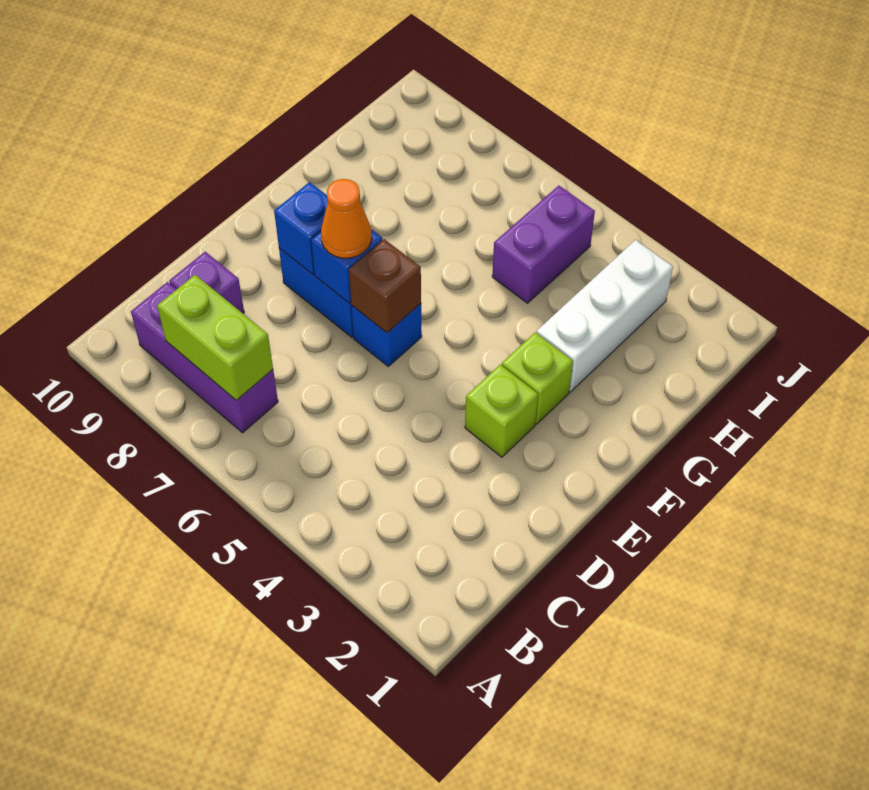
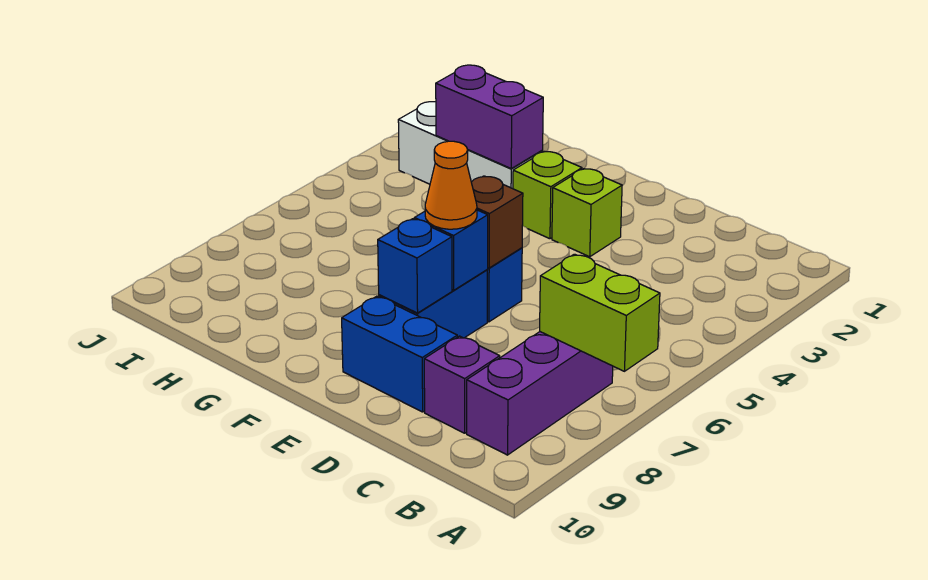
lime brick B7:B8 level 2 -> lime brick A7:B7 level 2
none -> blue brick D9:E9 level 1
purple brick H5:I5 level 1 -> purple brick G3:H3 level 2

